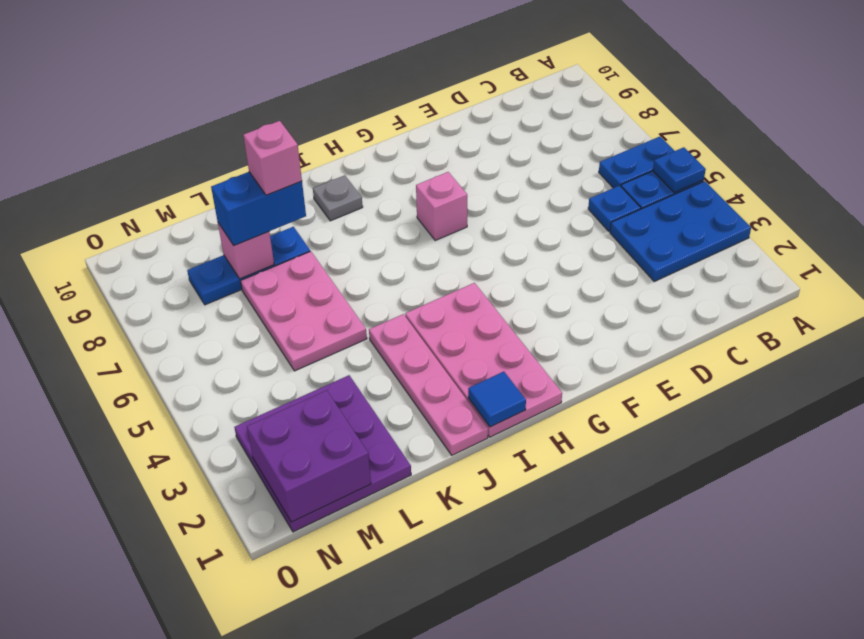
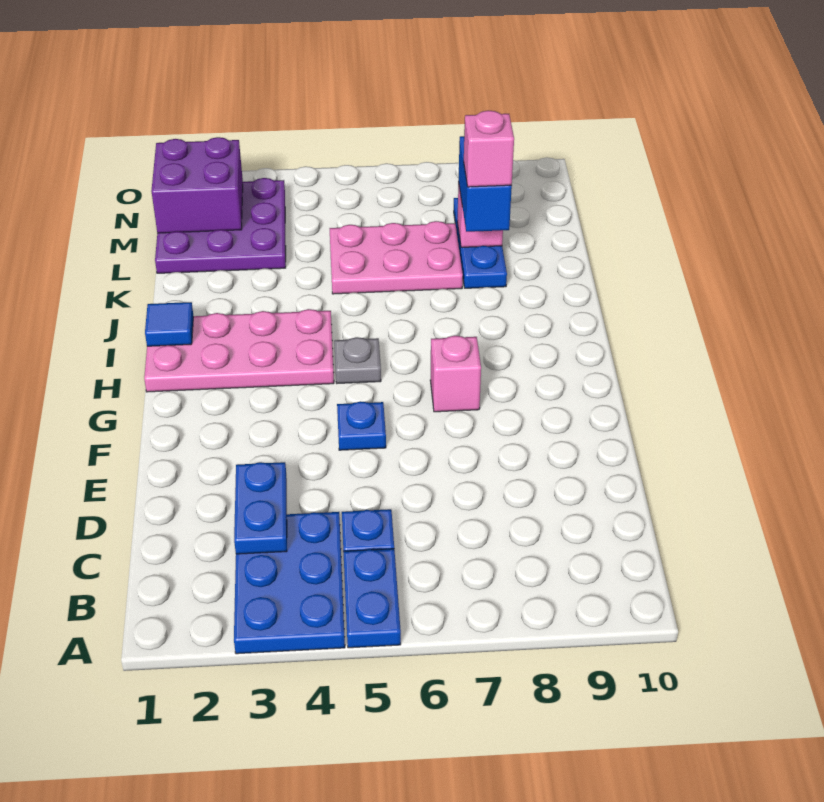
blue plate A5 level 2 -> blue plate F5 level 1
blue plate A6:B6 level 1 -> blue plate C3:D3 level 2
grey plate I9 level 1 -> grey plate H5 level 1
pink plate J1:J4 level 1 -> none

